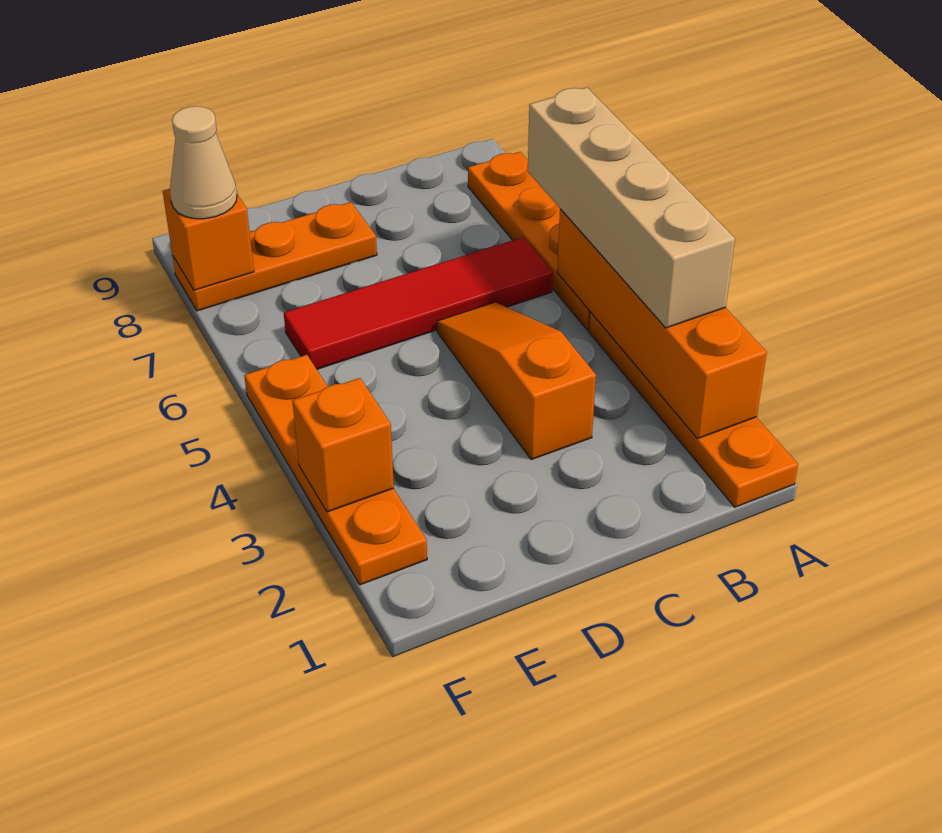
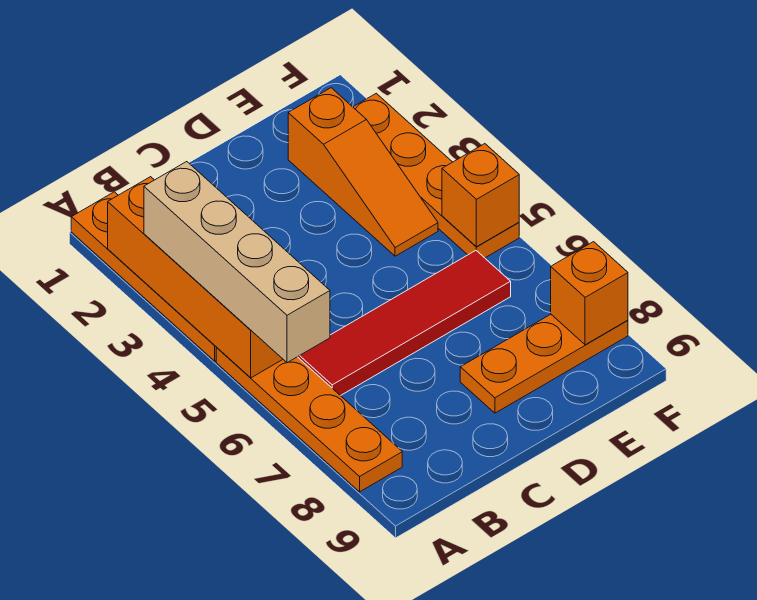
orange slope C3:C5 level 1 top 3 -> orange slope E2:E4 level 1 top 2
orange brick F3 level 2 -> orange brick F5 level 2
tan cone F8 level 3 -> none

